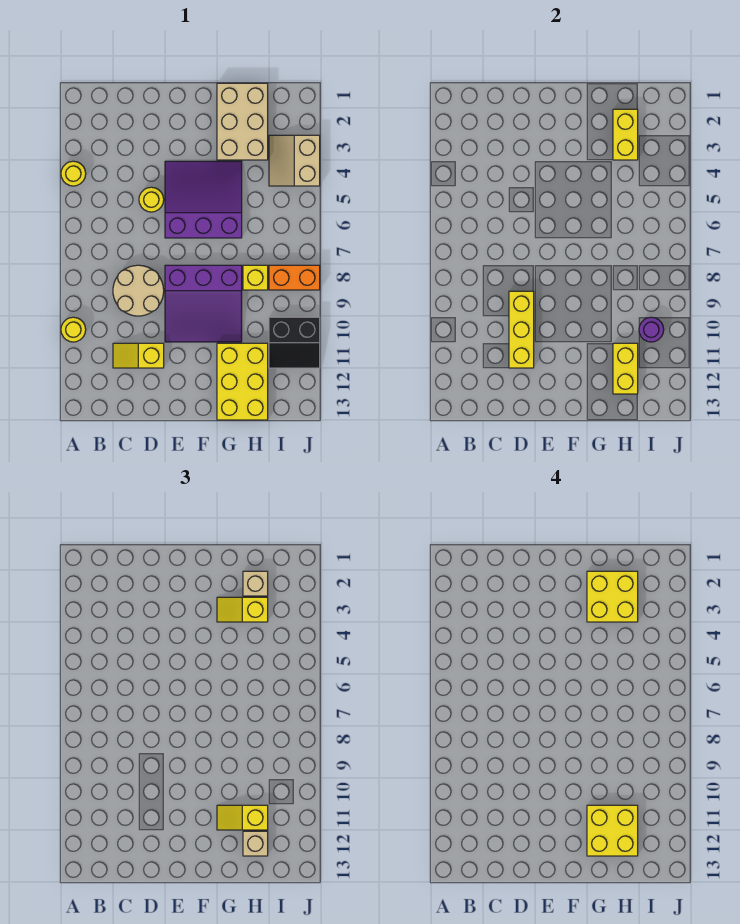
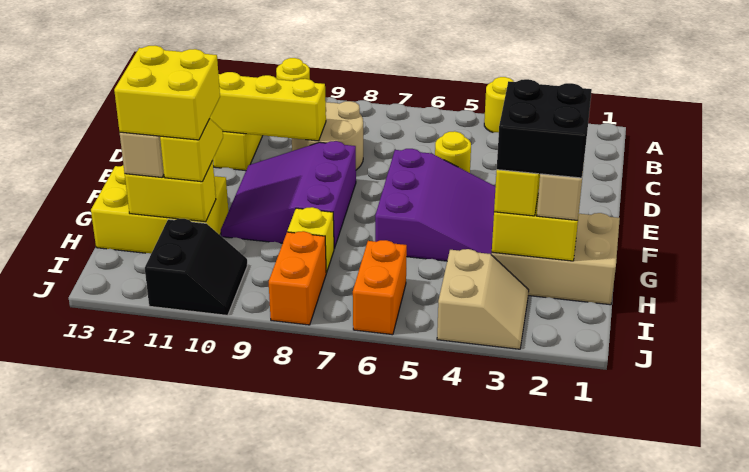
yellow brick G2:H3 level 4 -> black brick G2:H3 level 4
tan slope I3:J4 level 1 top J -> tan slope I3:J4 level 1 top 4
none -> orange brick I6:J6 level 1
black slope I10:J11 level 1 top 10 -> black slope I10:J11 level 1 top 11
purple round brick I10 level 2 -> none

